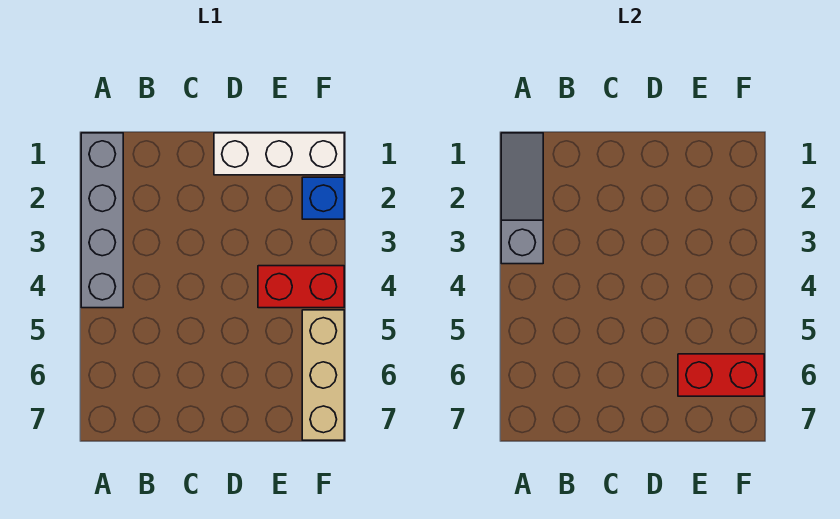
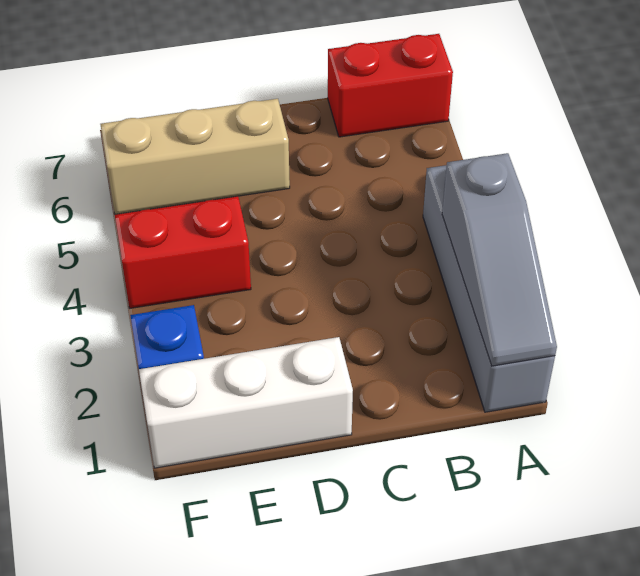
red brick E6:F6 level 2 -> red brick A7:B7 level 1
tan brick F5:F7 level 1 -> tan brick D6:F6 level 1

